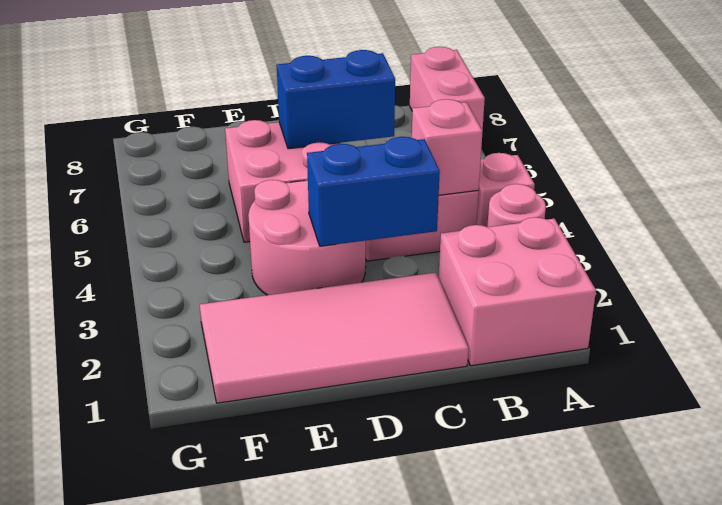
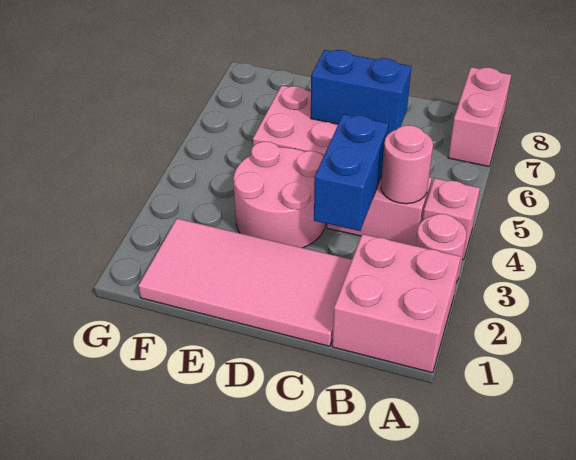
pink brick B4 level 2 -> pink round brick B4 level 2
blue brick C3:D3 level 2 -> blue brick C3:C4 level 2

